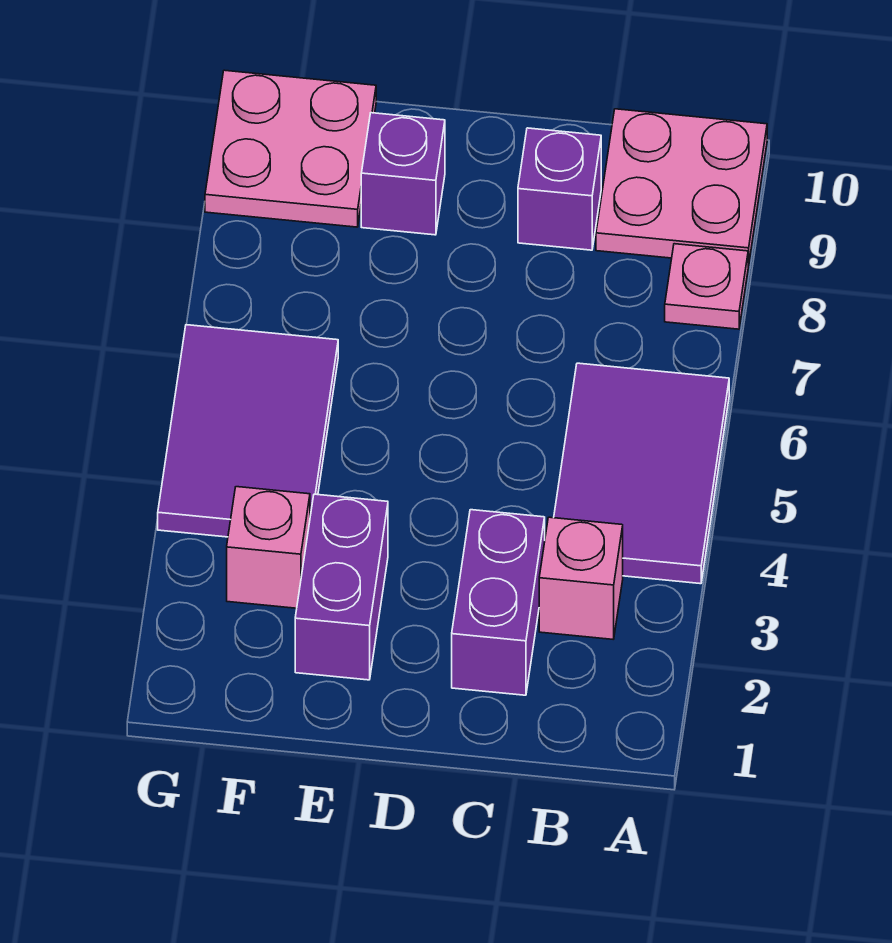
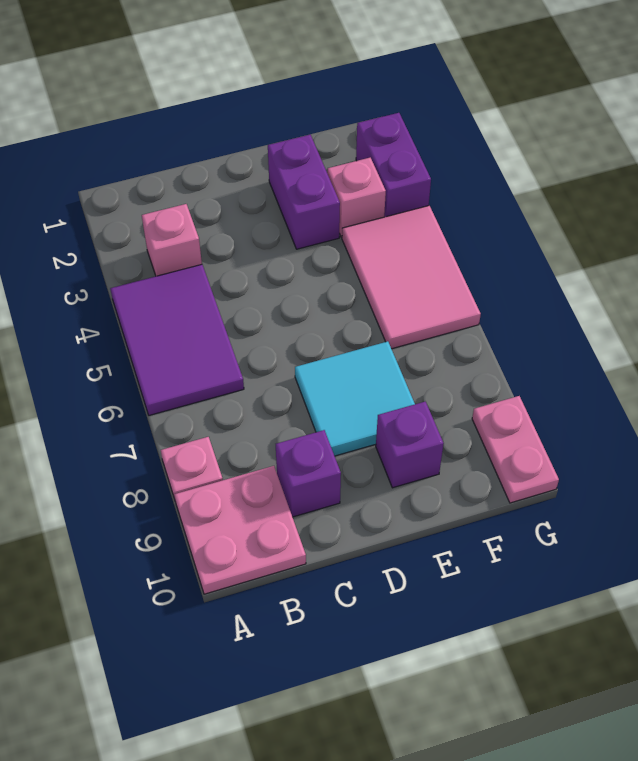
purple brick C2:C3 level 1 -> purple brick G2:G3 level 1
none -> cyan tile D7:E8 level 1
purple tile F4:G6 level 1 -> pink tile F4:G6 level 1
pink plate F9:G10 level 1 -> pink plate G9:G10 level 1

